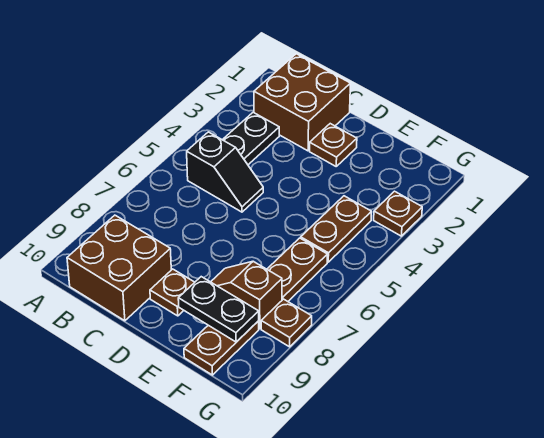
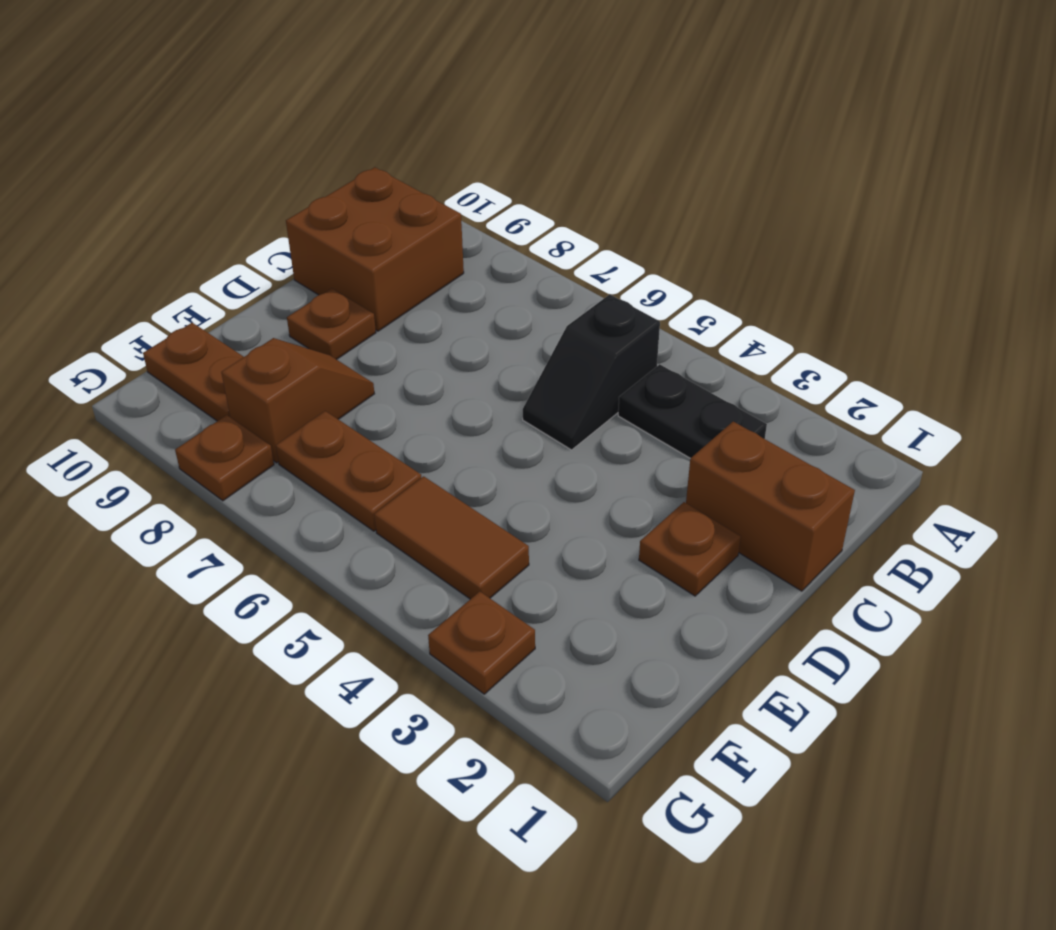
brown brick B1:C2 level 1 -> brown brick C1:C2 level 1
black plate E9:F9 level 2 -> none
brown plate F4:F5 level 1 -> brown tile F4:F5 level 1

